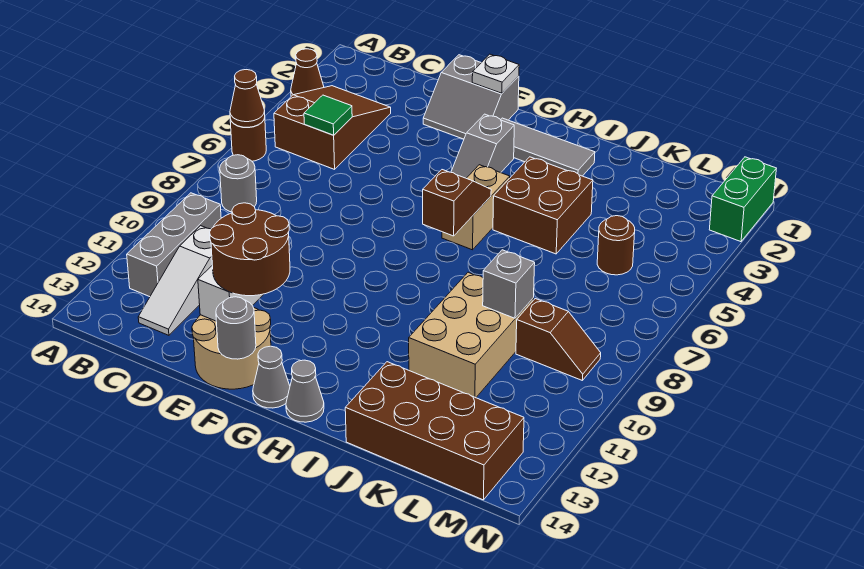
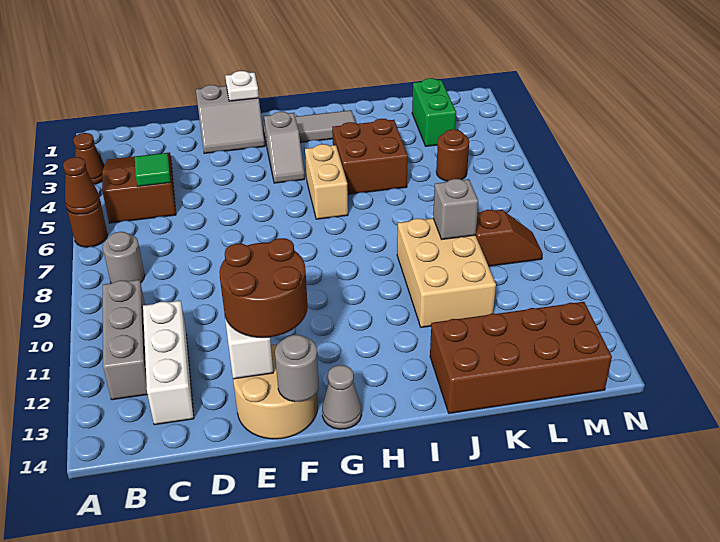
white slope C11:C13 level 1 top 11 -> white brick C11:C13 level 1
brown slope H6:H7 level 2 top 7 -> none
grey cone H14 level 1 -> none
green brick N1:N2 level 1 -> green brick L2:L3 level 1

